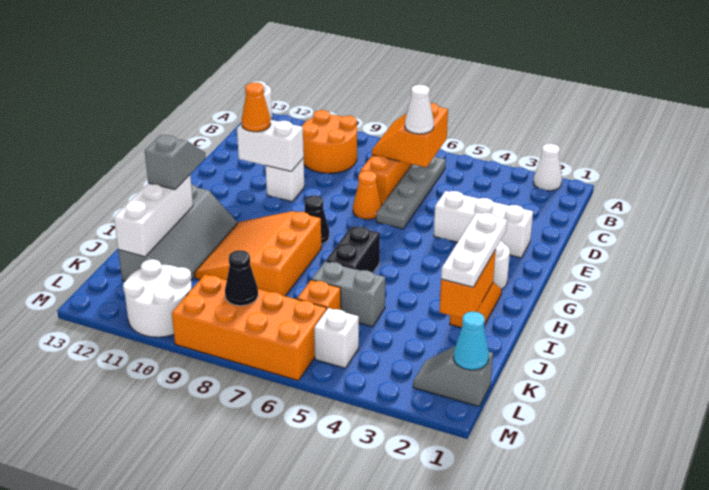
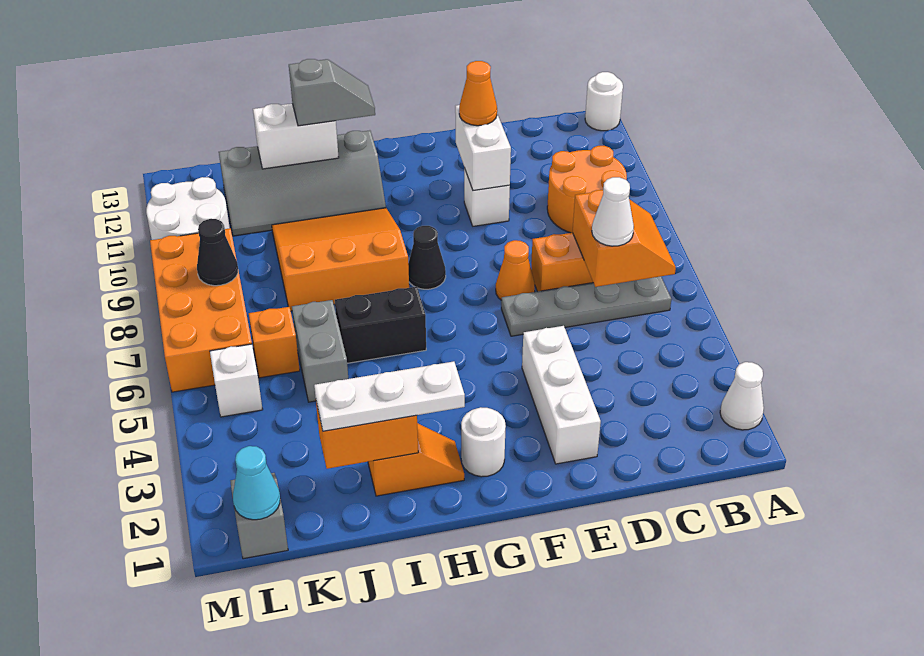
orange slope B6:C7 level 2 top 6 -> orange slope B6:C7 level 2 top C
white brick I12:K12 level 2 -> white brick I12:J12 level 2

